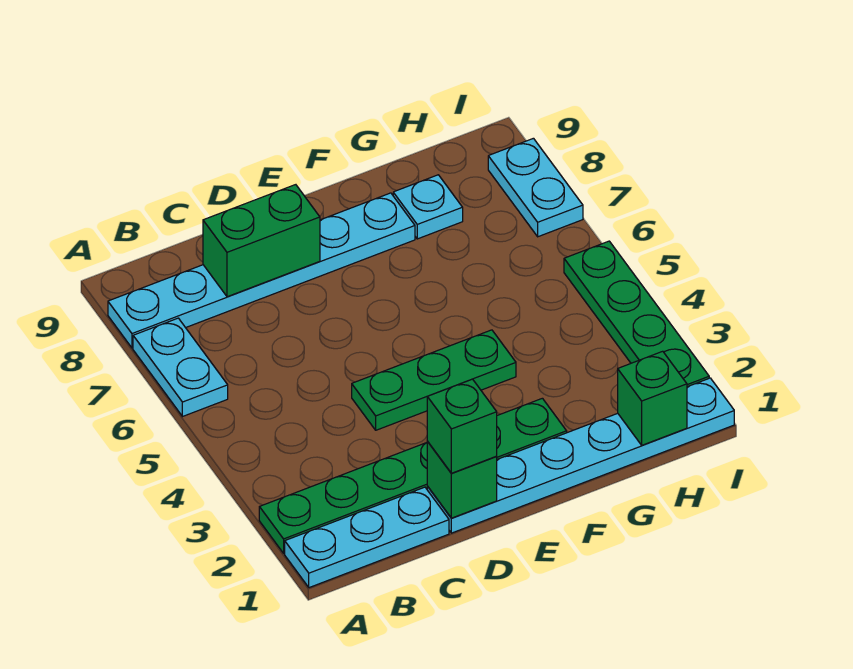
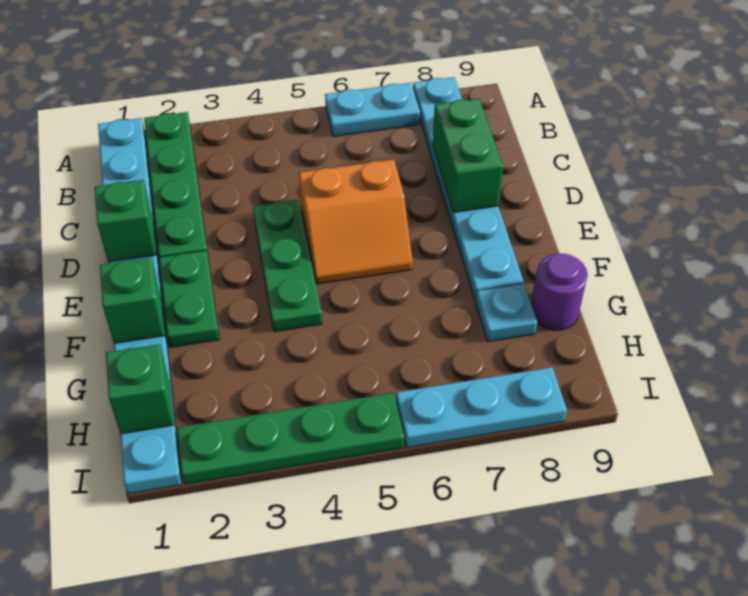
green brick D1 level 3 -> green brick F1 level 2
none -> orange slope D5:E6 level 1 top D
none -> purple round brick G9 level 1
cyan plate I7:I8 level 1 -> cyan plate I6:I8 level 1

